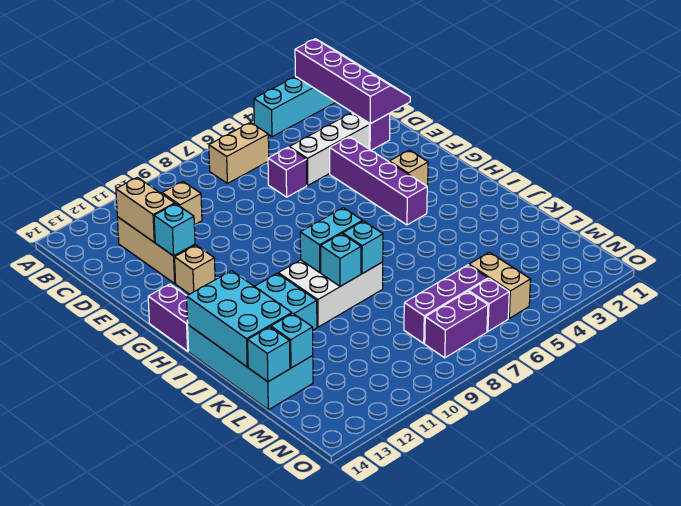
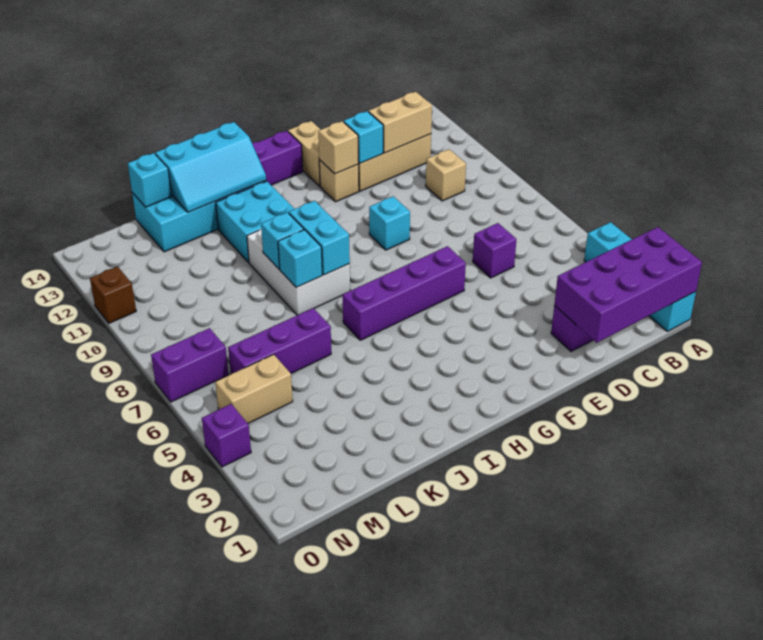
purple slope A1:D2 level 2 top 2 -> purple brick A1:D2 level 2
tan brick B6:B7 level 1 -> tan brick F13:F14 level 1
white brick D3:D5 level 1 -> none
purple brick E4:H4 level 1 -> purple brick F6:I6 level 1
tan brick G3 level 1 -> tan brick F12 level 2
cyan brick I13:K14 level 2 -> cyan slope I13:K14 level 2 top 14
cyan brick L13 level 2 -> cyan brick F9 level 1
purple brick M6:M8 level 1 -> purple brick K6:M6 level 1
purple brick N6 level 1 -> purple brick O4 level 1
purple brick N7:N8 level 1 -> purple brick N7:O7 level 1
none -> brown brick O11 level 1

